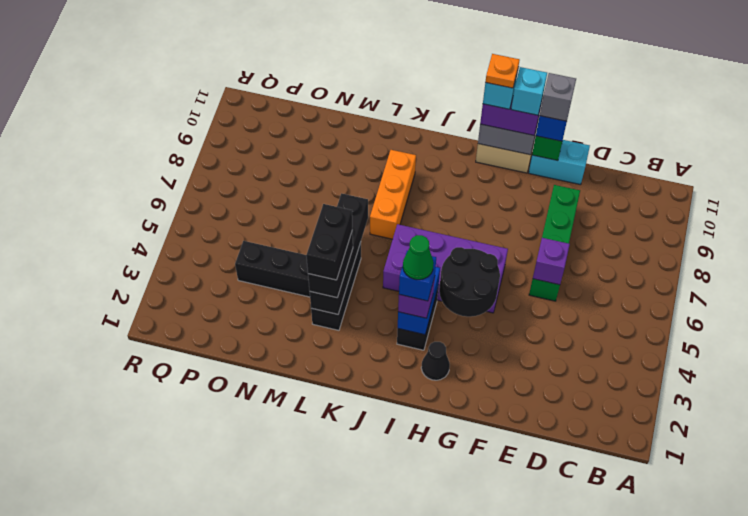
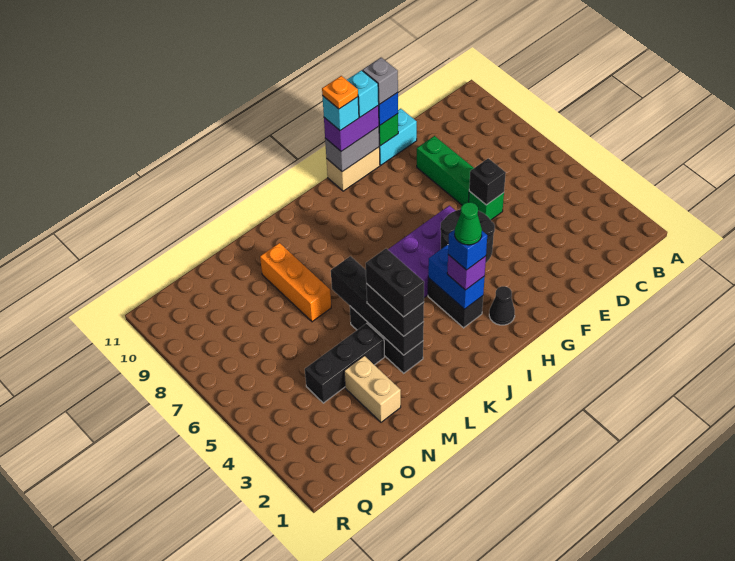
purple brick E6 level 2 -> black brick E6 level 2
orange brick K7:K9 level 1 -> orange brick M7:M9 level 1
none -> tan brick N2:N3 level 1

